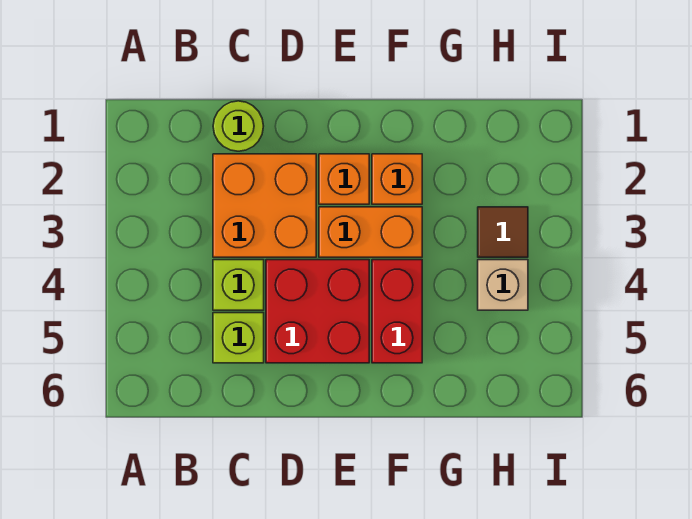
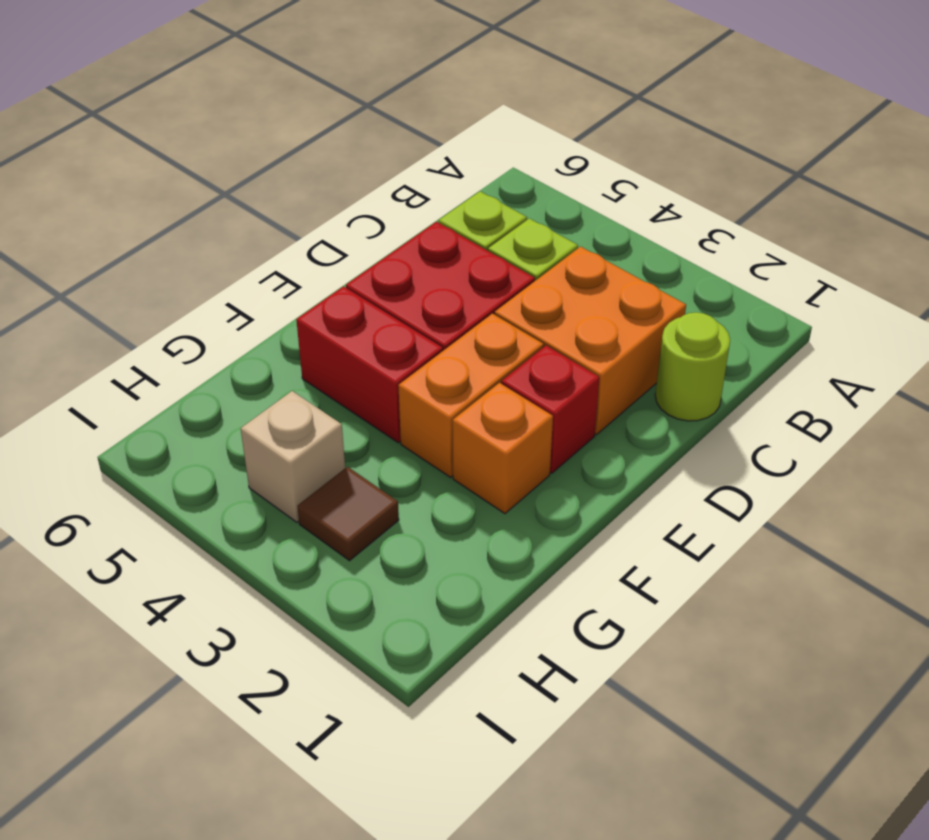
orange brick E2 level 1 -> red brick E2 level 1

